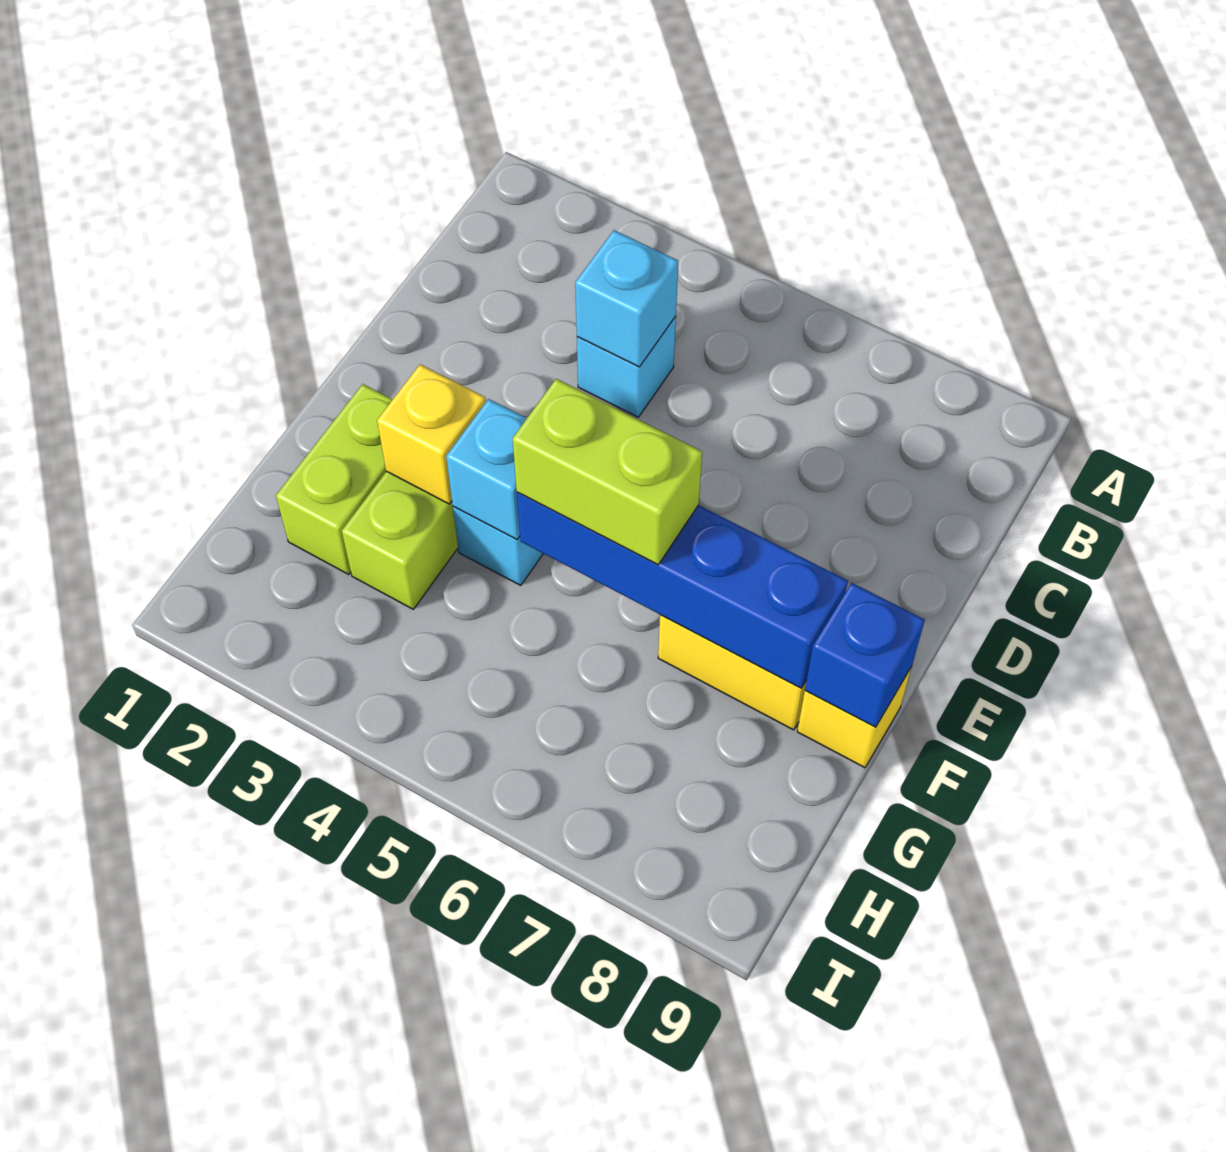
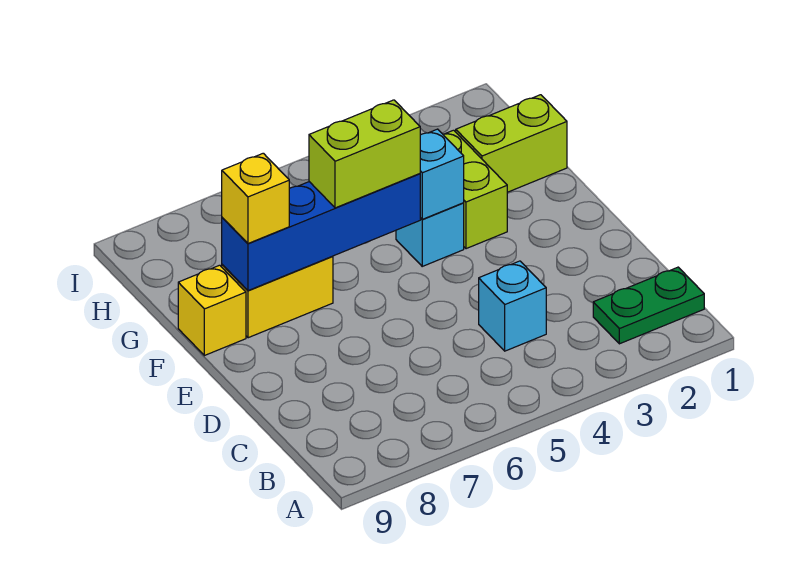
none -> green plate B1:B2 level 1
cyan brick C4 level 2 -> none
lime brick F2:G2 level 1 -> lime brick G1:G2 level 1
yellow brick F3 level 2 -> yellow brick F8 level 3
blue brick F9 level 2 -> none

